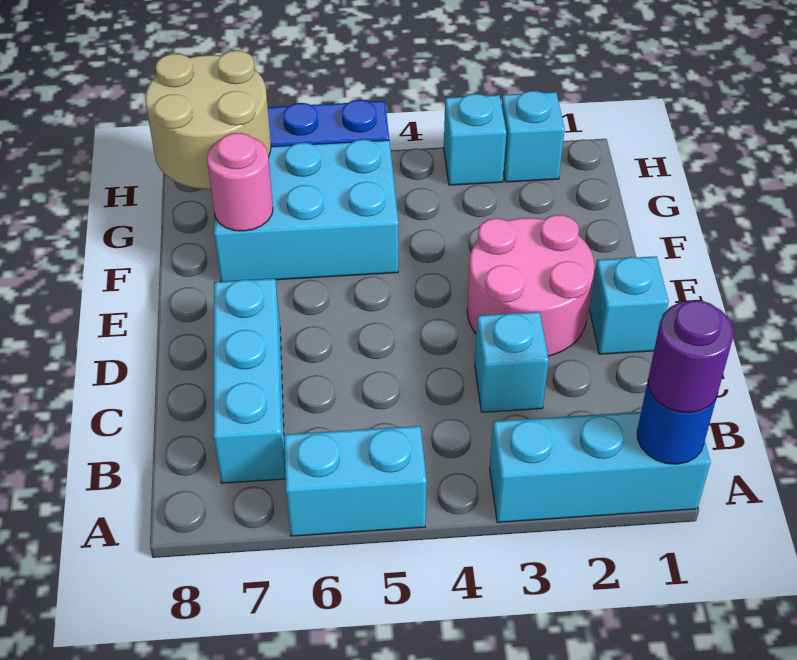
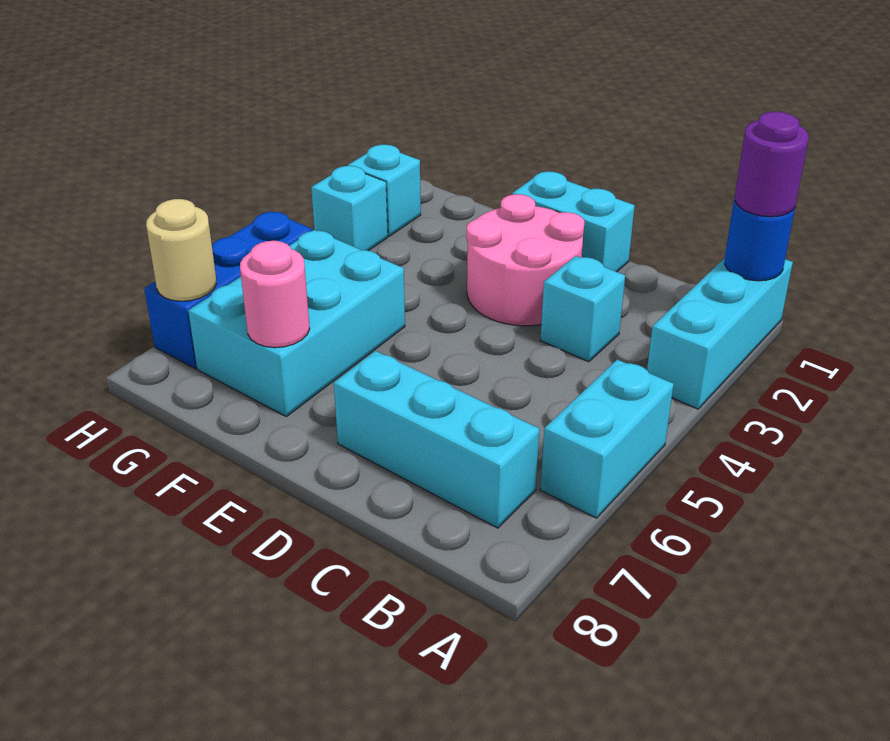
cyan brick D1 level 1 -> cyan brick D1:E1 level 1
tan round brick G7:H8 level 2 -> tan round brick H7 level 2

